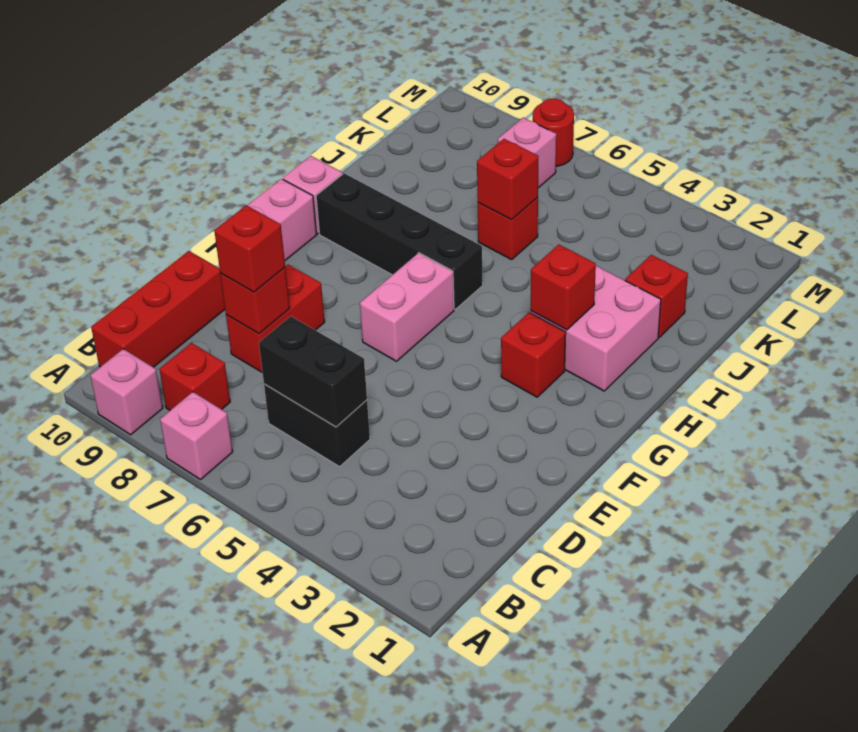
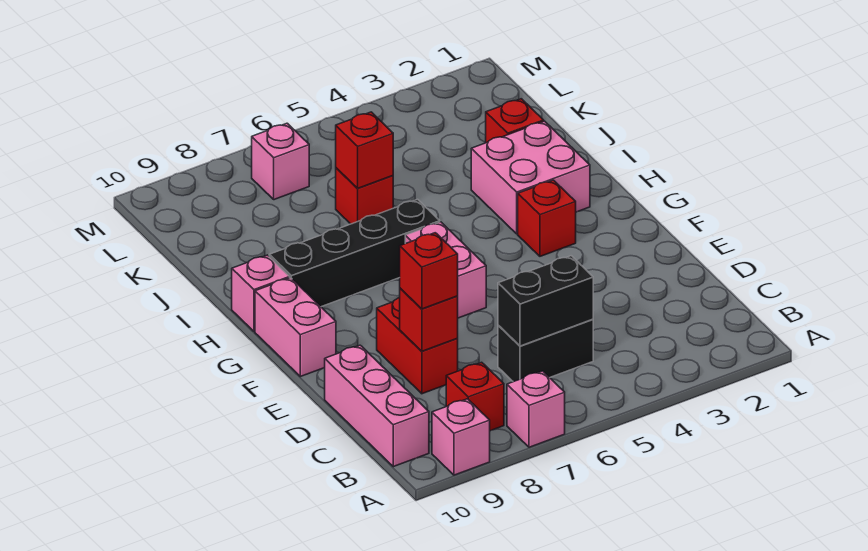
red brick B10:D10 level 1 -> pink brick B10:D10 level 1
red brick H3 level 2 -> none
red round brick M7 level 1 -> none

